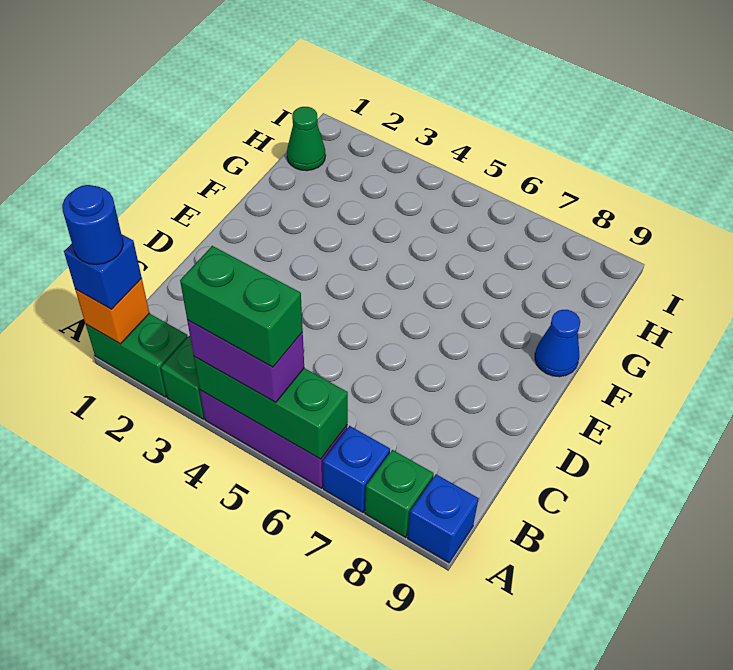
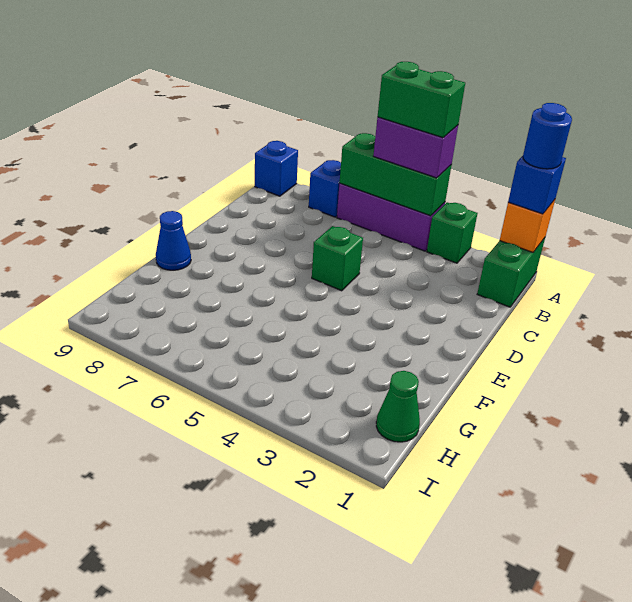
green brick A1:A2 level 1 -> green brick A1:B1 level 1
green brick A8 level 1 -> green brick D5 level 1

